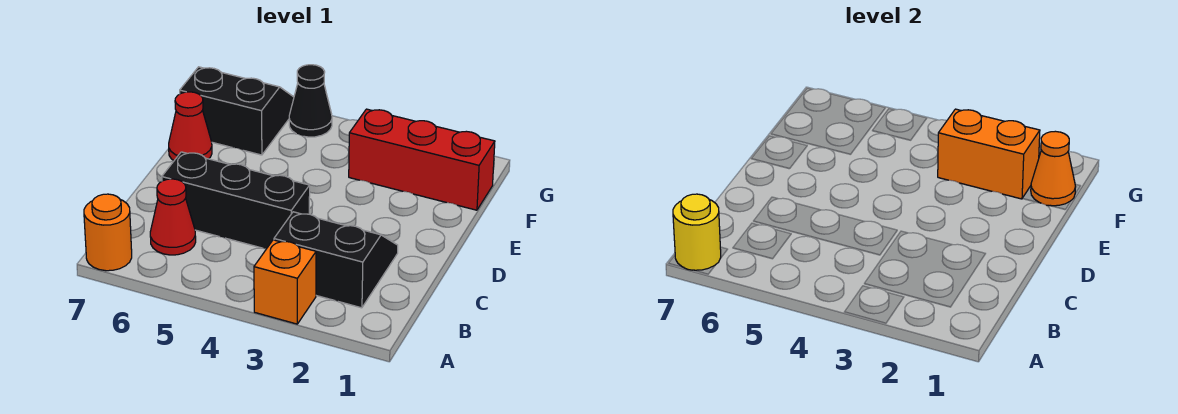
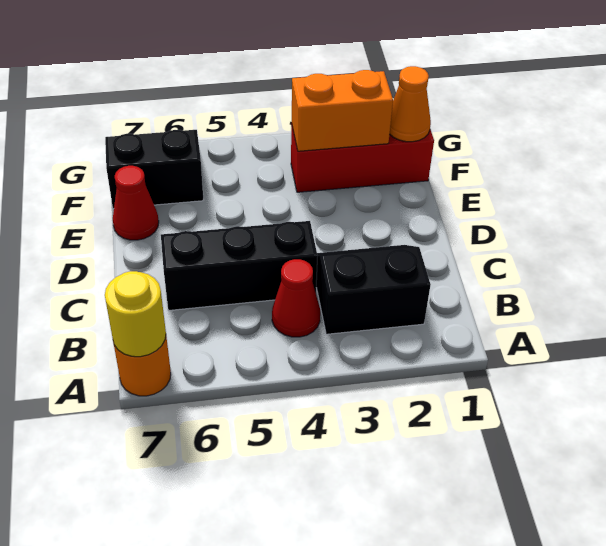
orange brick A3 level 1 -> none
red cone B6 level 1 -> red cone B4 level 1
black cone G5 level 1 -> none

